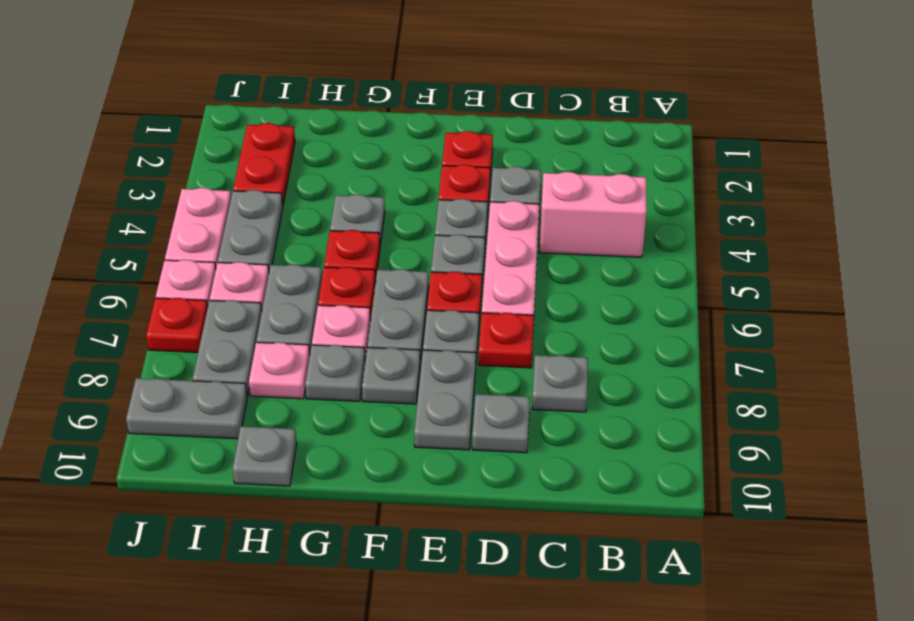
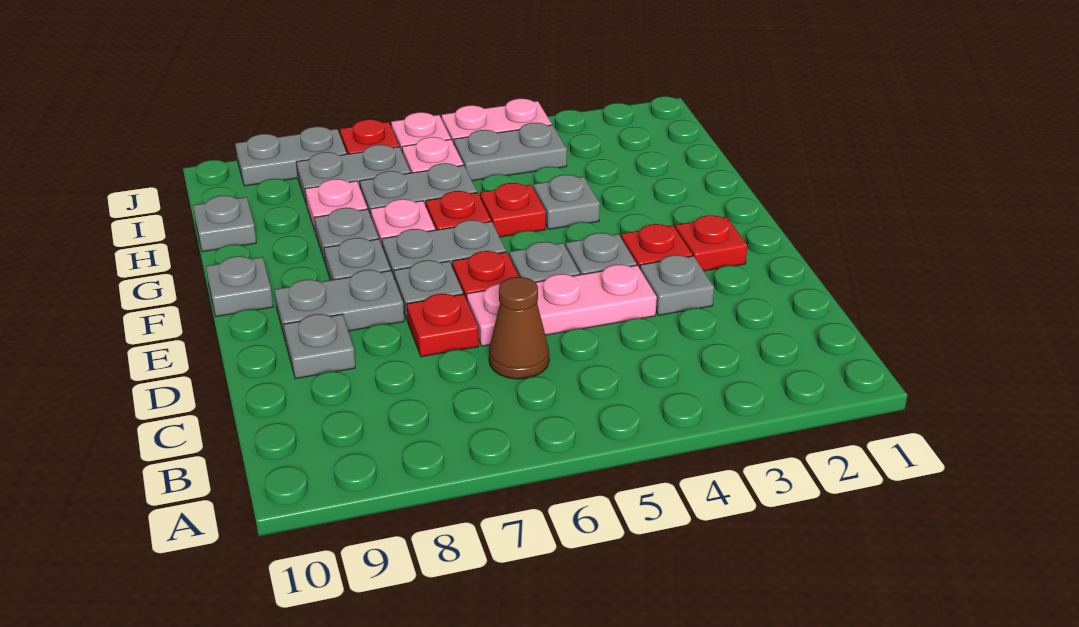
pink brick B4:C4 level 1 -> none
none -> brown cone C6 level 1
grey plate C8 level 1 -> grey plate F10 level 1
red plate I2:I3 level 1 -> none
grey plate I9:J9 level 1 -> grey plate J8:J9 level 1

